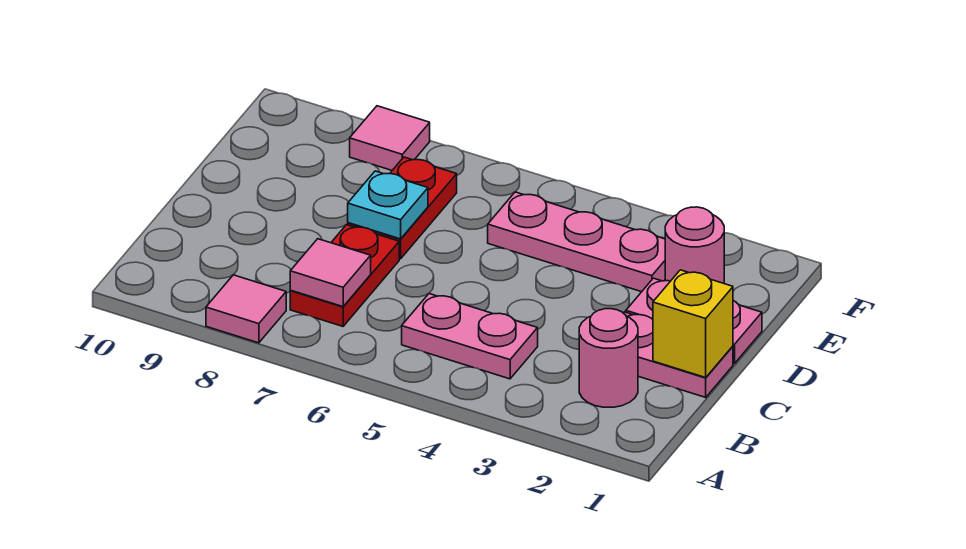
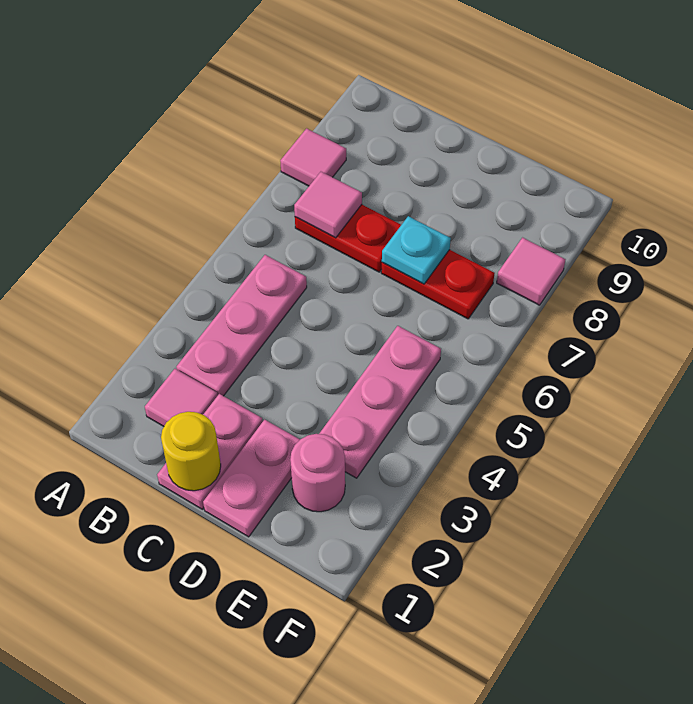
pink round brick B2 level 1 -> pink tile B2 level 1
pink plate B4:B5 level 1 -> pink plate B3:B5 level 1
yellow brick C1 level 2 -> yellow round brick C1 level 2

